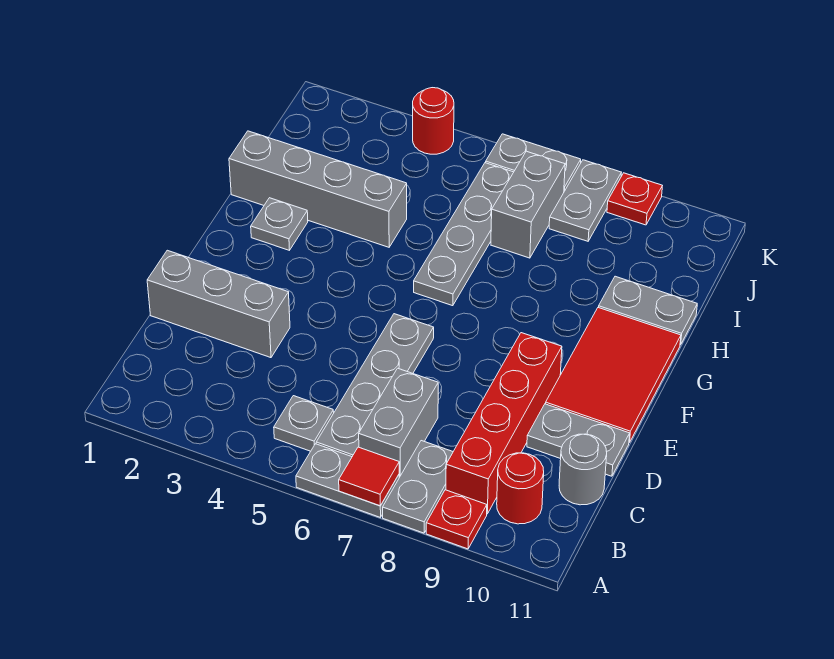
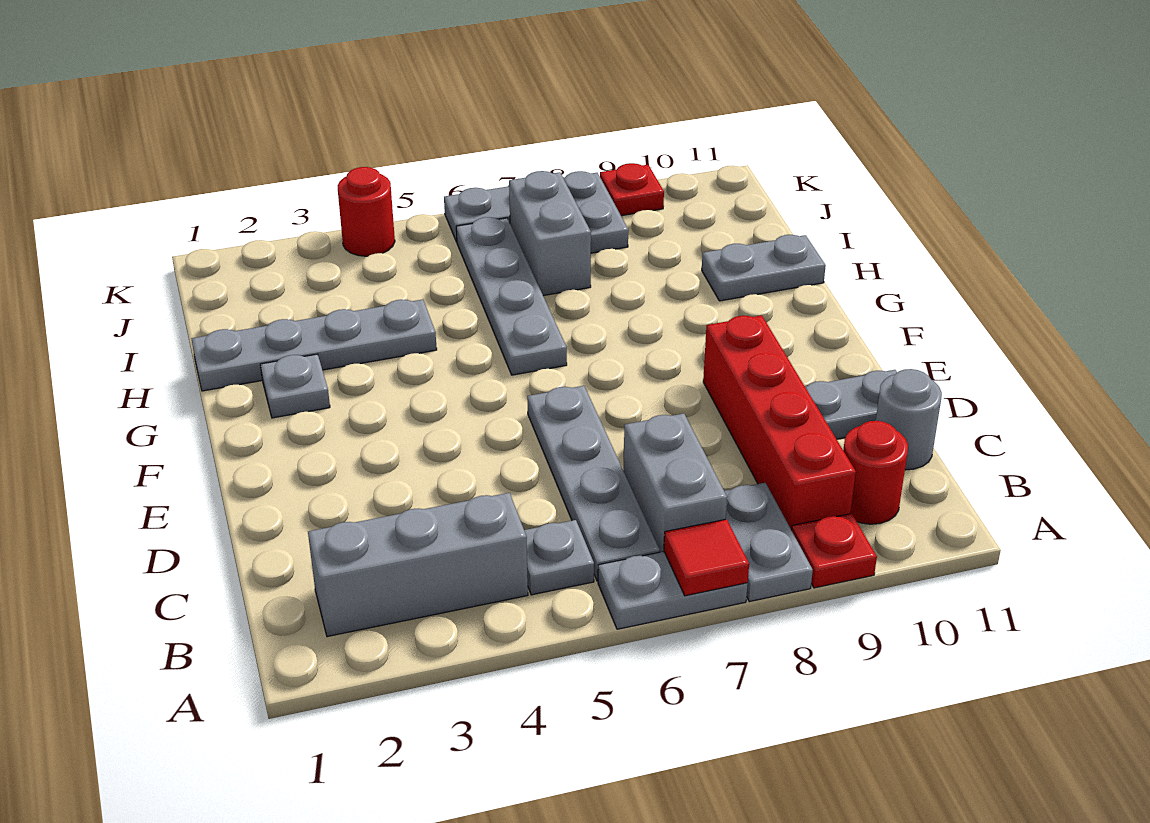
grey brick D1:D3 level 1 -> grey brick B2:B4 level 1
red tile E10:G11 level 1 -> none
grey brick H1:H4 level 1 -> grey plate H1:H4 level 1

